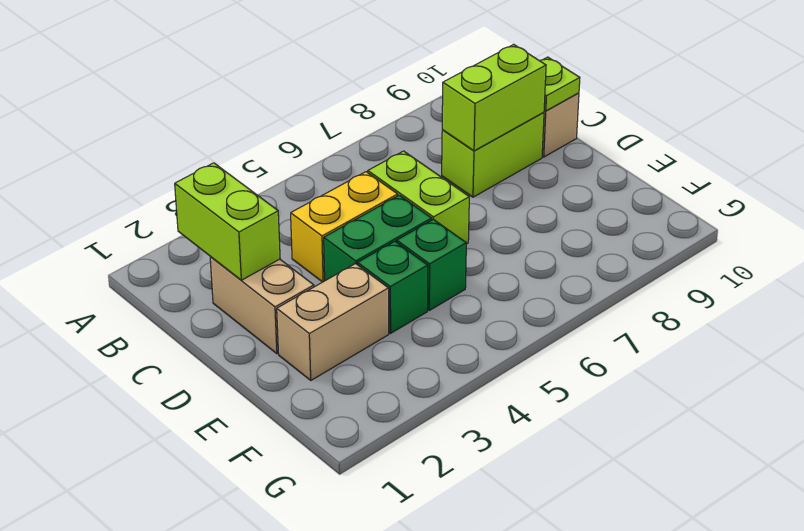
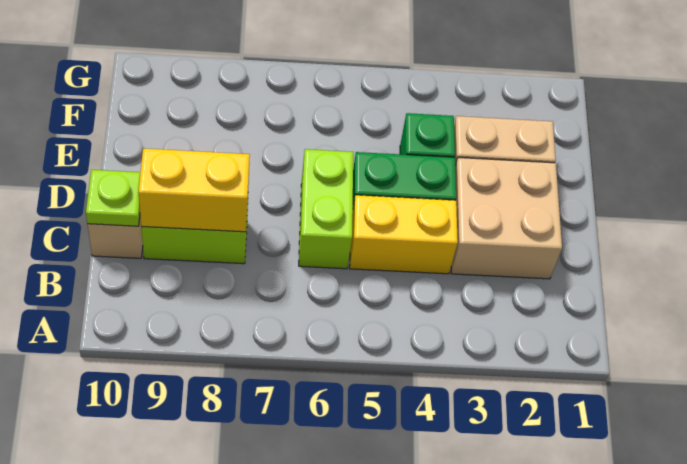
lime brick B2:C2 level 2 -> none
tan brick C2:D2 level 1 -> tan brick C2:D3 level 1
lime brick C8:C9 level 2 -> yellow brick C8:C9 level 2
green brick E5 level 1 -> none

